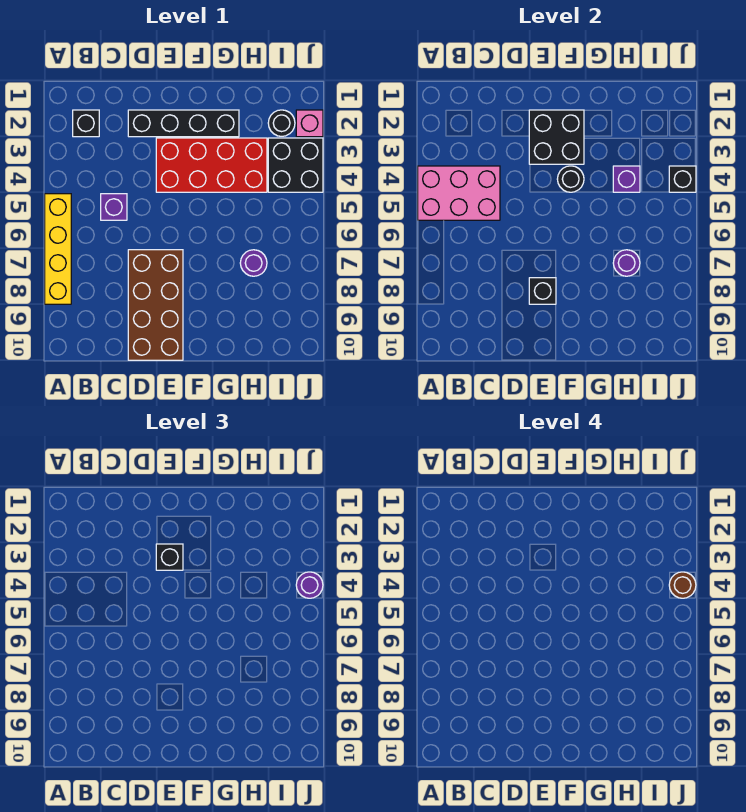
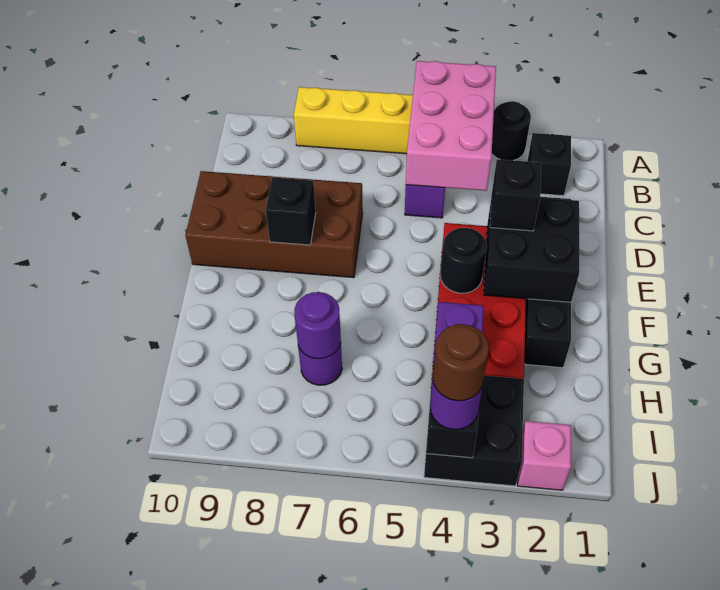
black round brick I2 level 1 -> black round brick A3 level 1

